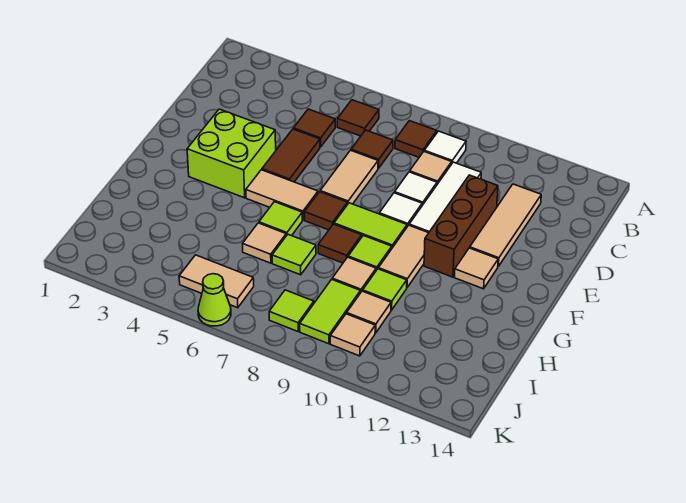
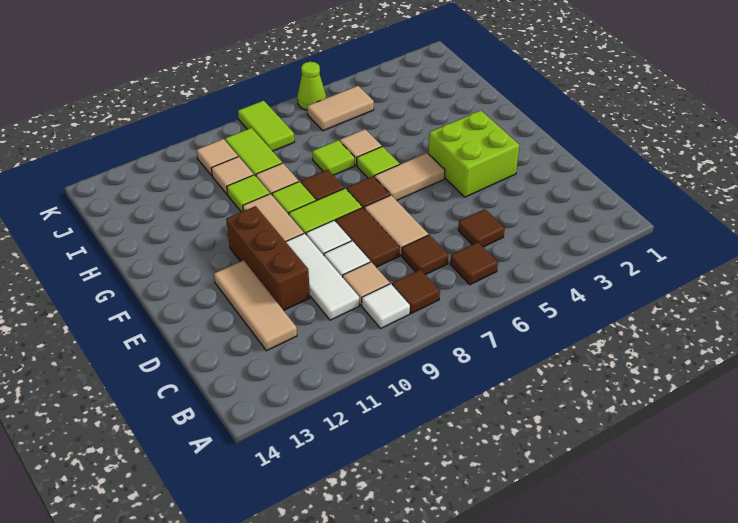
brown tile D5:E5 level 1 -> brown tile D8:E8 level 1
tan tile F12 level 1 -> none
lime tile J8 level 1 -> lime tile J8:K8 level 1

